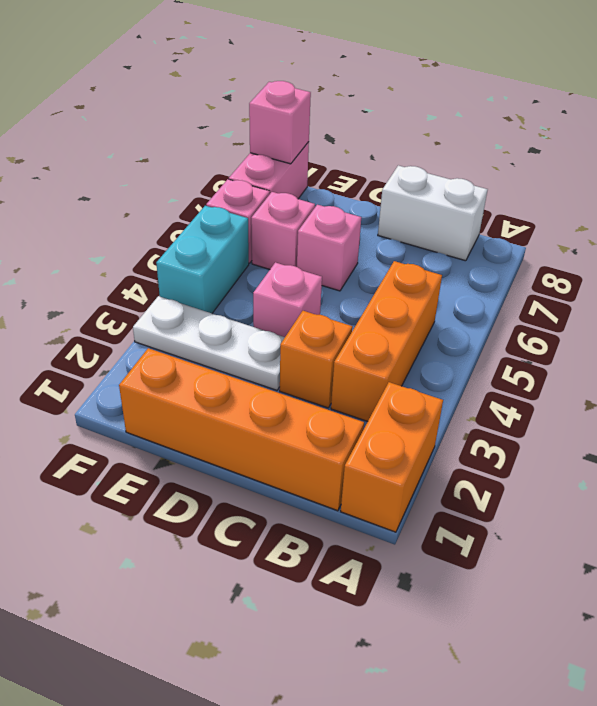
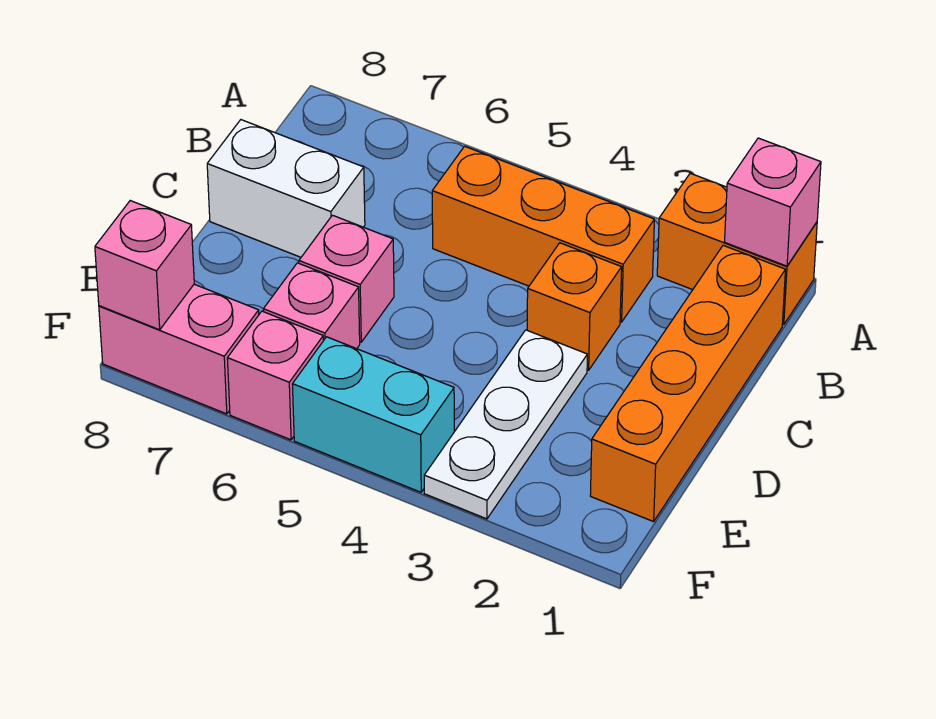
white brick B8:C8 level 1 -> white brick C7:C8 level 1
pink brick D4 level 1 -> pink brick A1 level 2

